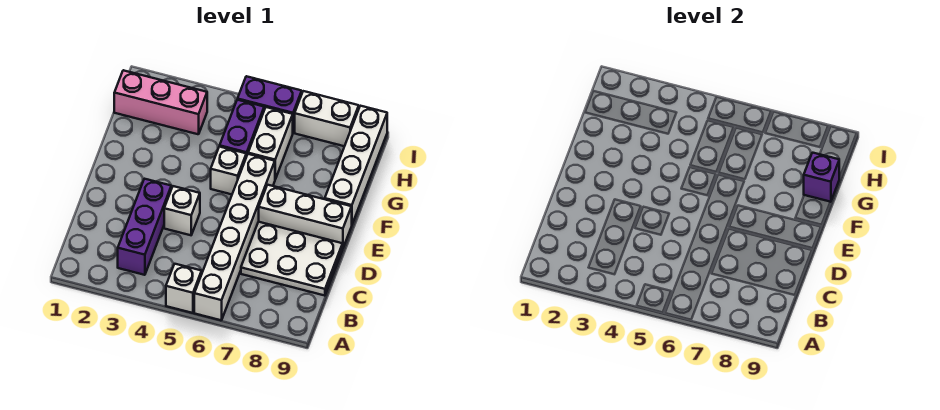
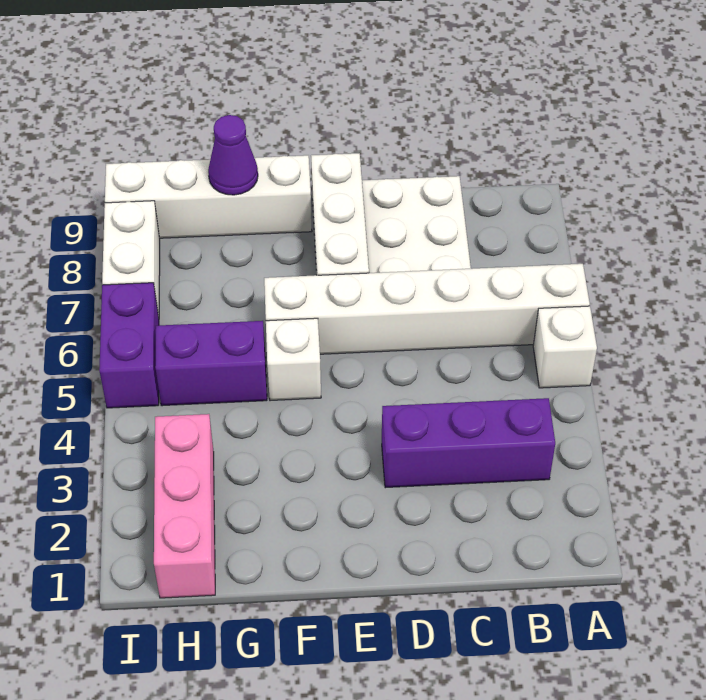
white brick D4 level 1 -> none
white brick G6:H6 level 1 -> none
purple brick G9 level 2 -> purple cone G9 level 2

